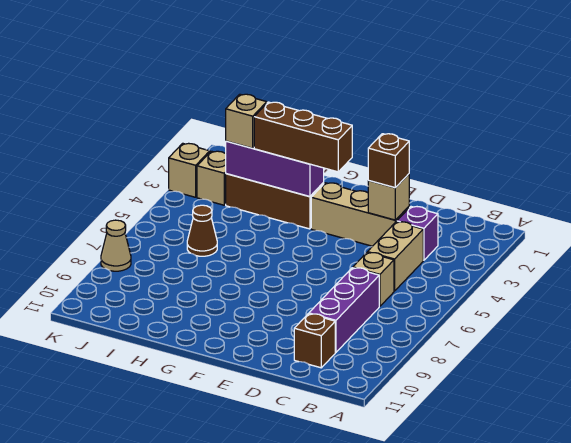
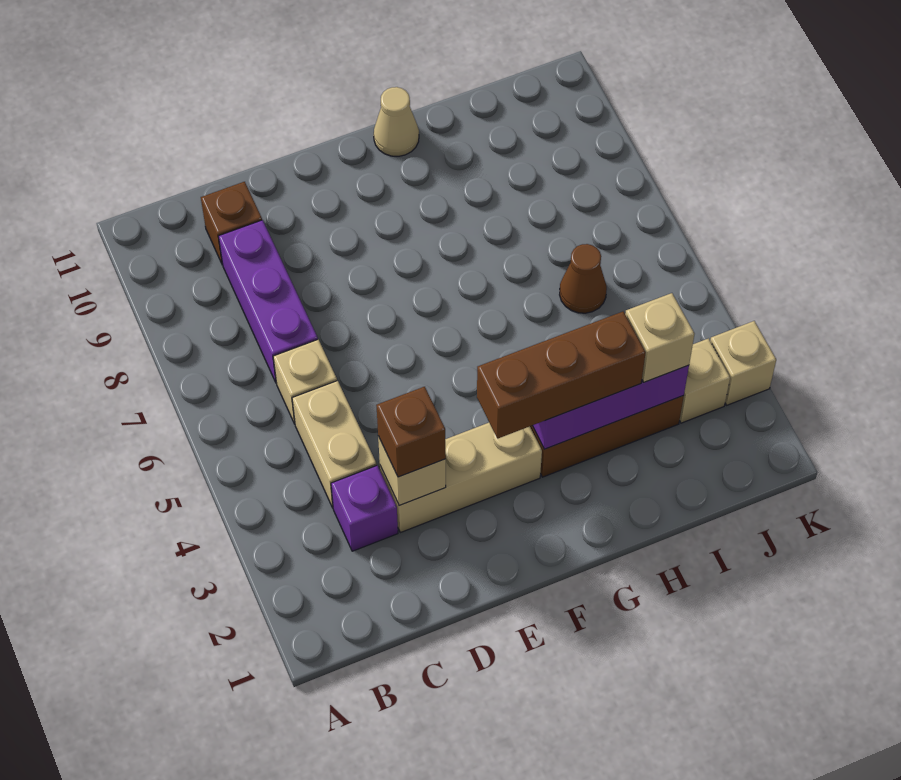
tan cone K8 level 1 -> tan cone G11 level 1

